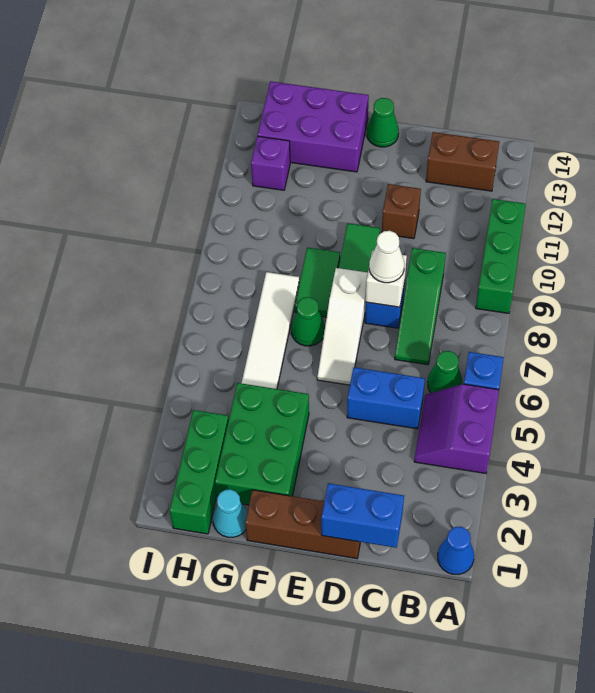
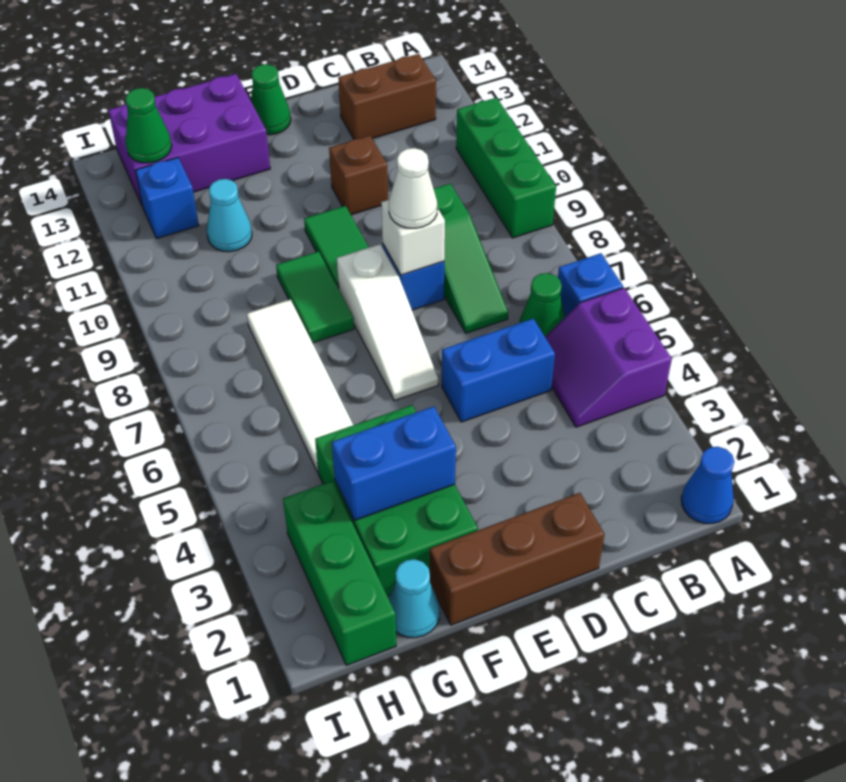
blue brick C1:D1 level 2 -> blue brick F3:G3 level 2
green cone F7 level 1 -> green cone H13 level 2
none -> cyan cone G11 level 1
purple brick H12 level 1 -> blue brick H12 level 1

